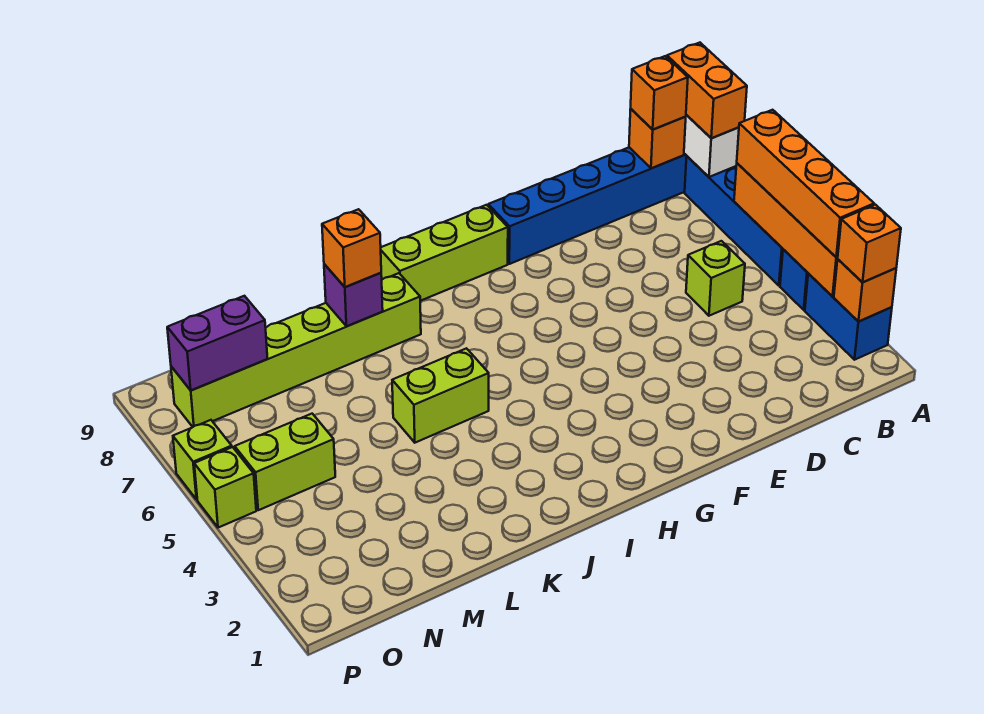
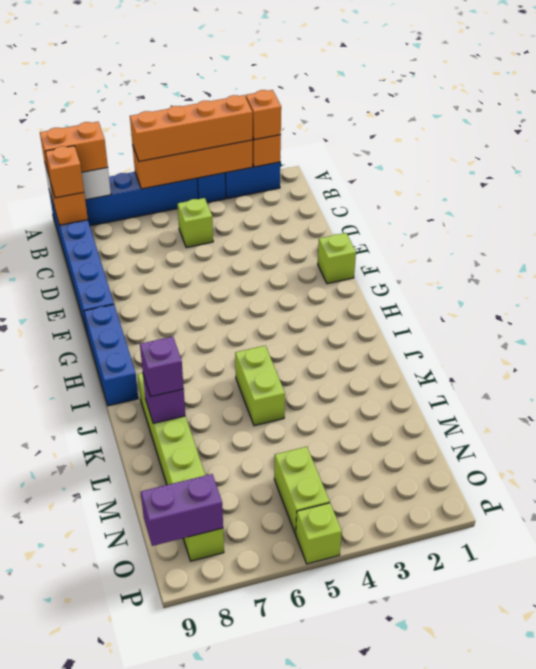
lime brick G9:I9 level 1 -> blue brick G9:I9 level 1
orange brick K8 level 3 -> purple brick K8 level 3
purple brick N8:O8 level 2 -> purple brick O8:O9 level 2
lime brick P6 level 1 -> lime brick F1 level 1

